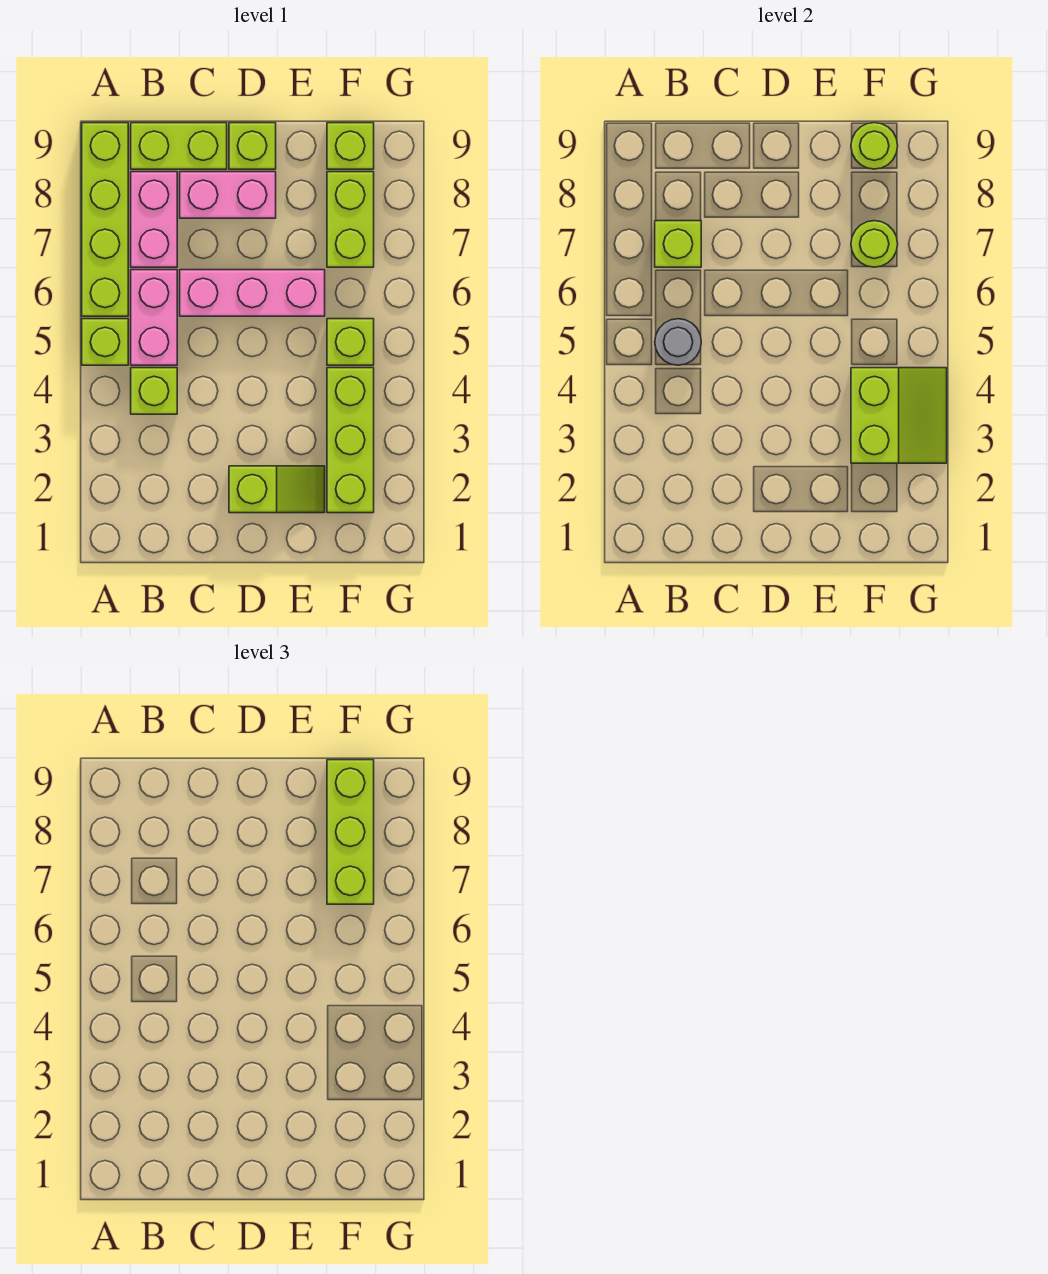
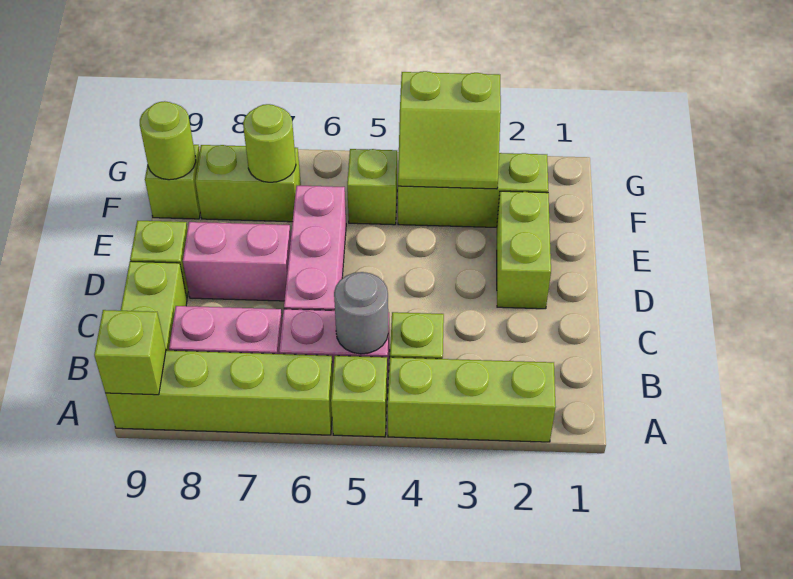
lime brick B7 level 2 -> lime brick A9 level 2
pink brick C8:D8 level 1 -> pink brick D7:D8 level 1
lime slope D2:E2 level 1 top D -> lime brick D2:E2 level 1
lime slope F3:G4 level 2 top F -> lime slope F3:G4 level 2 top G
lime brick F7:F9 level 3 -> lime brick A2:A4 level 1

